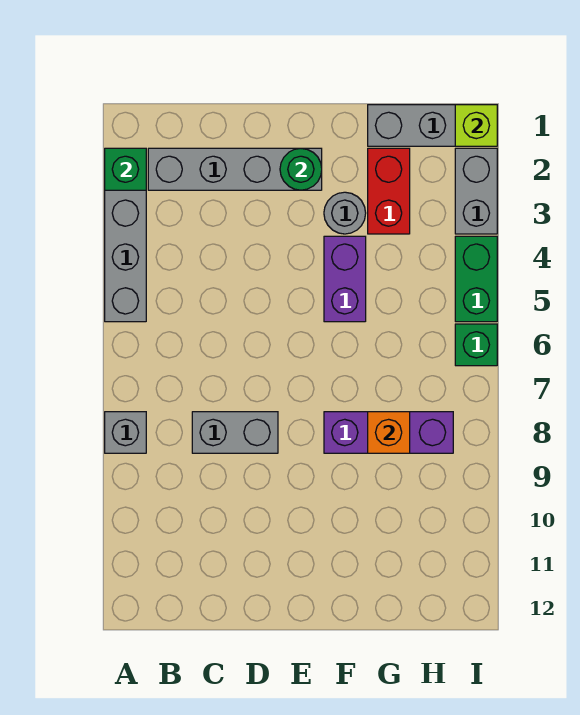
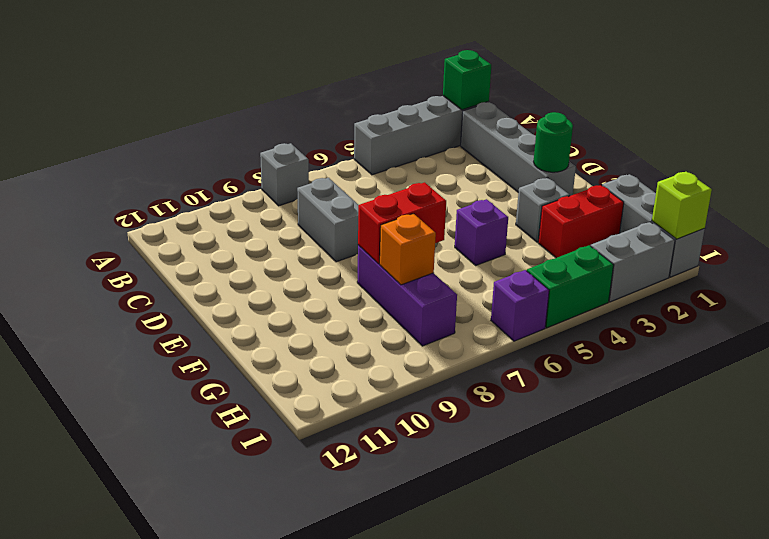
grey round brick F3 level 1 -> grey brick F3 level 1
purple brick F4:F5 level 1 -> purple brick F5 level 1
none -> red brick F7:F8 level 2
green brick I6 level 1 -> purple brick I6 level 1

